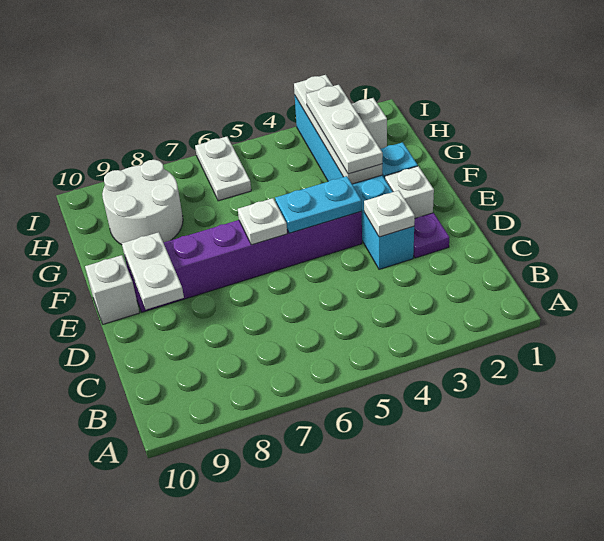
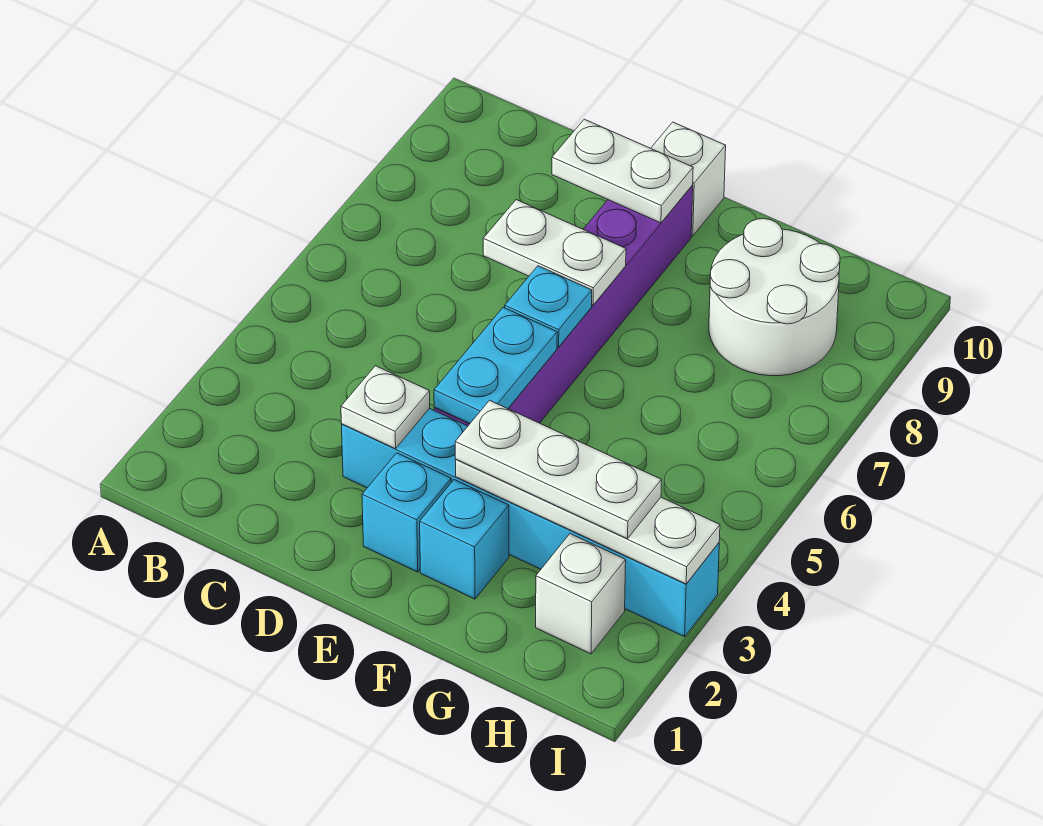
purple plate D2 level 1 -> none
white brick E2 level 1 -> cyan brick E2 level 1
white plate E6 level 2 -> cyan plate E6 level 2
white plate H6:I6 level 1 -> white plate D7:E7 level 2

